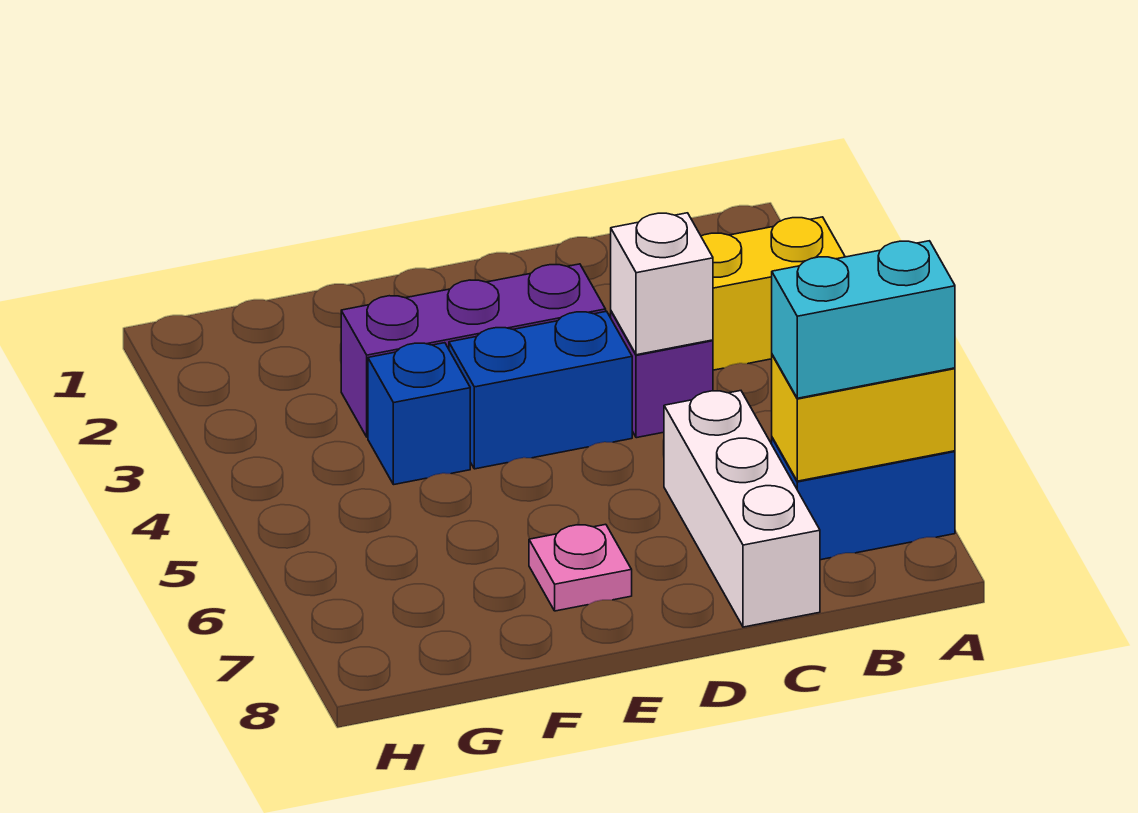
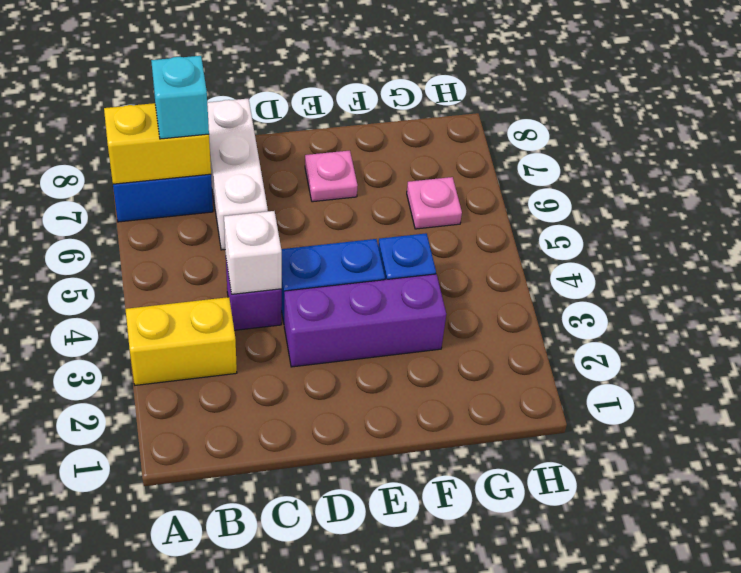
cyan brick A7:B7 level 3 -> cyan brick B7 level 3
none -> pink plate G6 level 1

